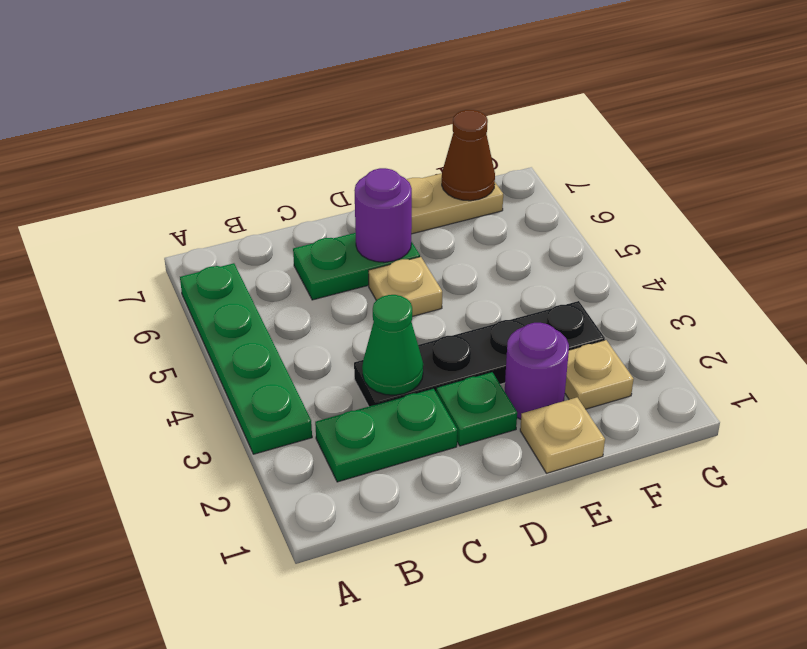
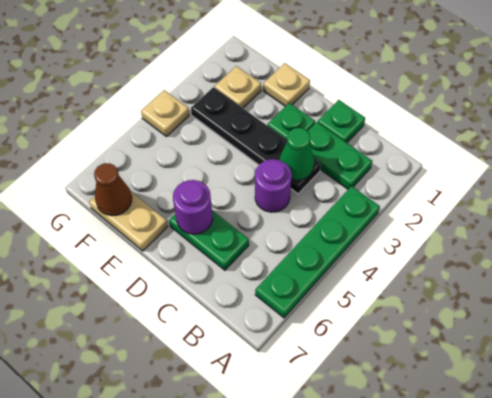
none -> green plate C1 level 1
tan plate D5 level 1 -> tan plate G4 level 1
purple round brick E2 level 1 -> purple round brick C4 level 1

